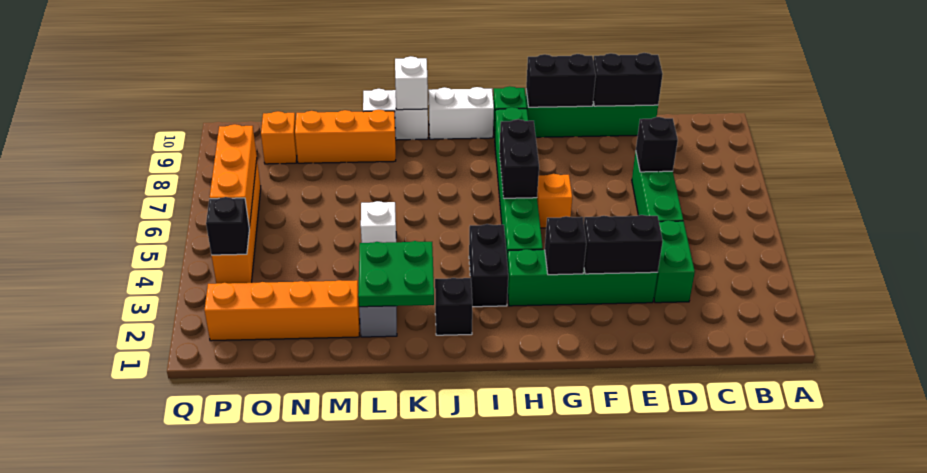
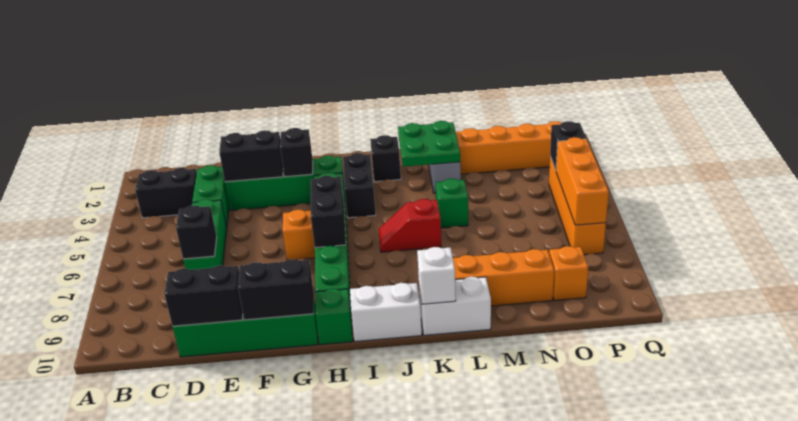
none -> black brick B3:C3 level 1
none -> red slope J6:K6 level 1 top K
white brick L5 level 1 -> green brick L5 level 1

